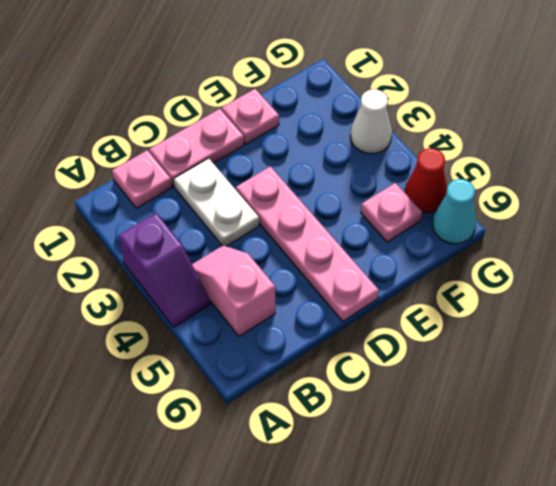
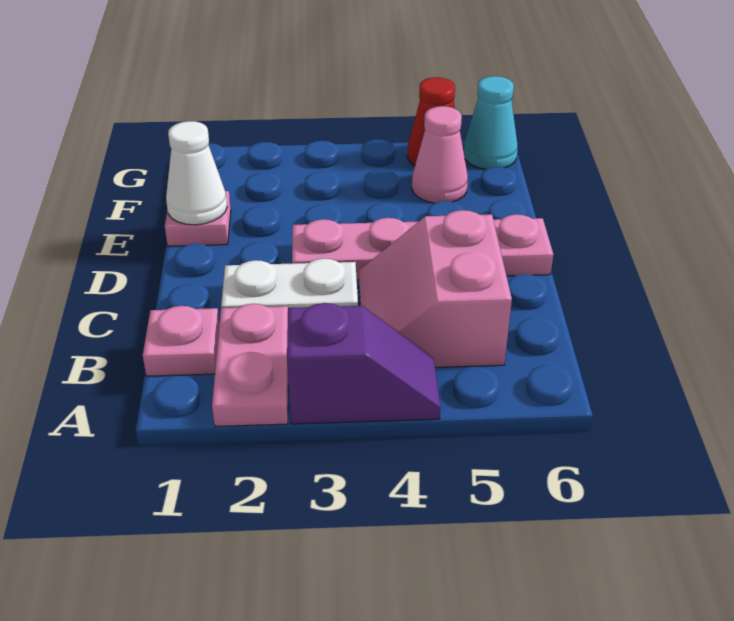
pink slope B4:B5 level 1 top 5 -> pink slope B4:C5 level 1 top 5
pink plate C1:D1 level 1 -> pink plate A2:B2 level 1
pink plate F5 level 1 -> pink cone F5 level 1
white cone G3 level 1 -> white cone E1 level 2

